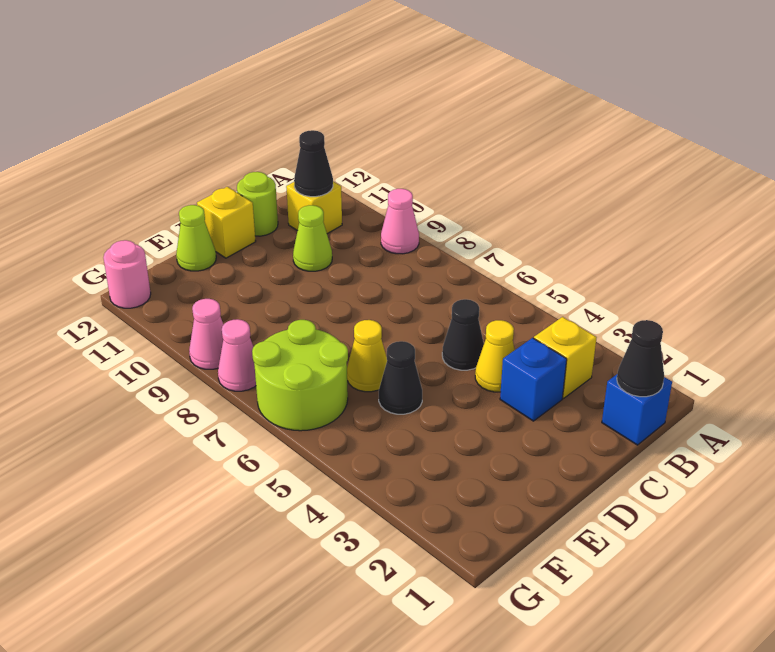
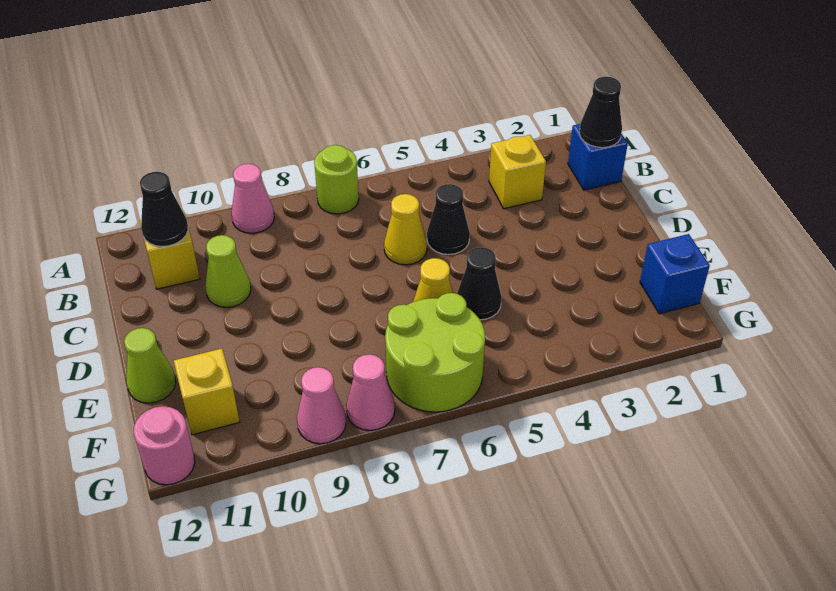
blue brick C3 level 1 -> blue brick F1 level 1
yellow cone C4 level 1 -> yellow cone C6 level 1
lime round brick C12 level 1 -> lime round brick A7 level 1
yellow brick D12 level 1 -> yellow brick F11 level 1

